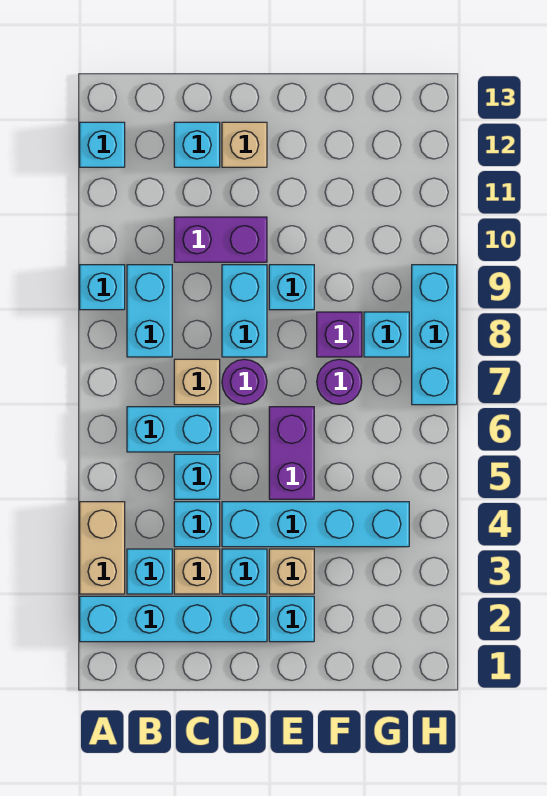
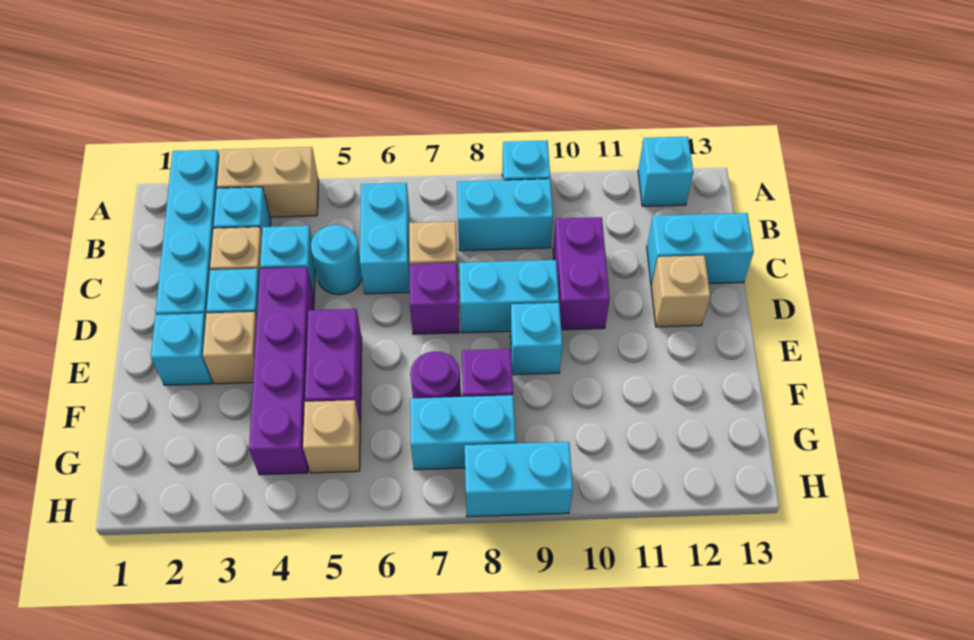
cyan brick C5 level 1 -> cyan round brick C5 level 1
cyan brick C12 level 1 -> cyan brick C12:C13 level 1
cyan brick D4:G4 level 1 -> purple brick D4:G4 level 1
purple round brick D7 level 1 -> purple brick D7 level 1
purple brick E5:E6 level 1 -> purple brick E5:F5 level 1
none -> tan brick G5 level 1
cyan brick G8 level 1 -> cyan brick G7:G8 level 1
cyan brick H7:H9 level 1 -> cyan brick H8:H9 level 1

